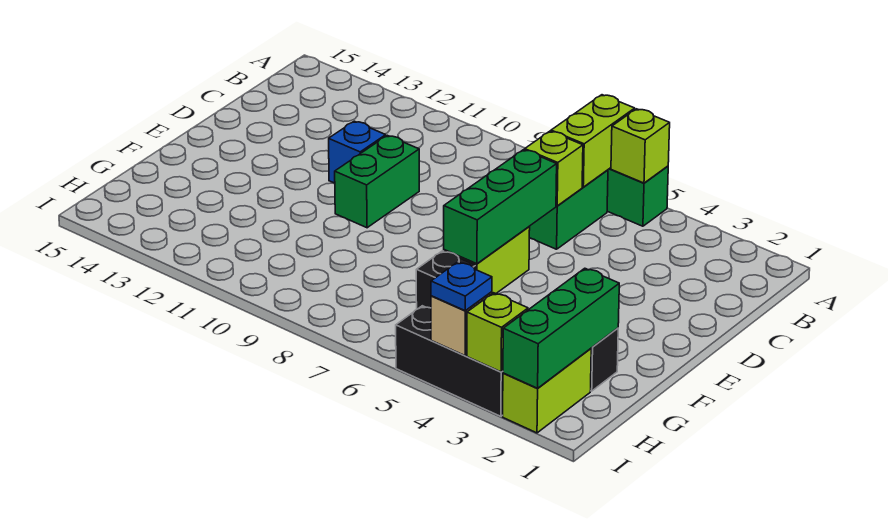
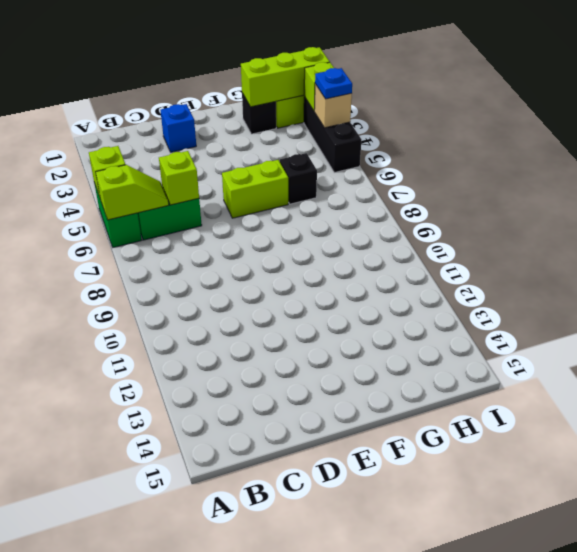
lime brick A6:B6 level 2 -> lime slope A6:B6 level 2 top A
green brick D6:F6 level 2 -> none
green brick D10:E10 level 1 -> none
blue brick D11 level 1 -> blue brick D2 level 1
green brick G2:I2 level 2 -> lime brick G2:I2 level 2

